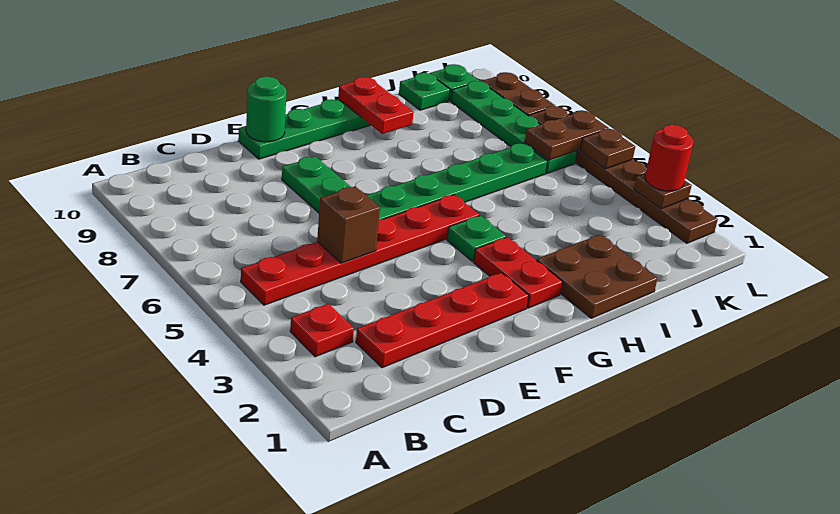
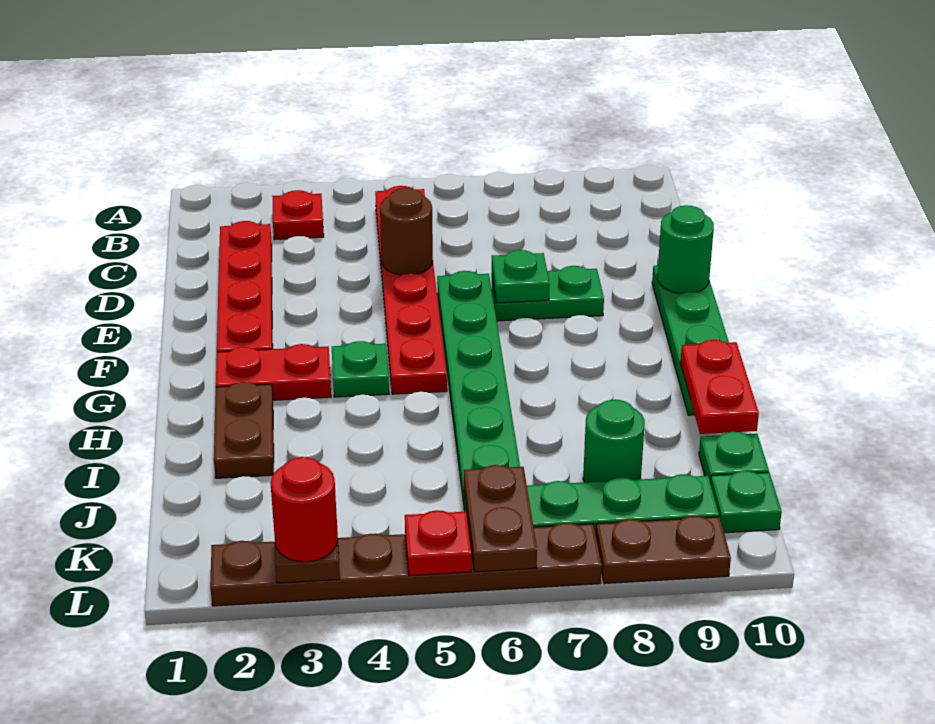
brown brick D5 level 2 -> brown round brick D5 level 2
none -> green plate E7 level 2
brown plate H1:I2 level 1 -> brown plate H2:I2 level 1
red plate H9:H10 level 2 -> red plate H10:I10 level 2
none -> green round brick J8 level 1
brown plate L5 level 2 -> red plate L5 level 2

